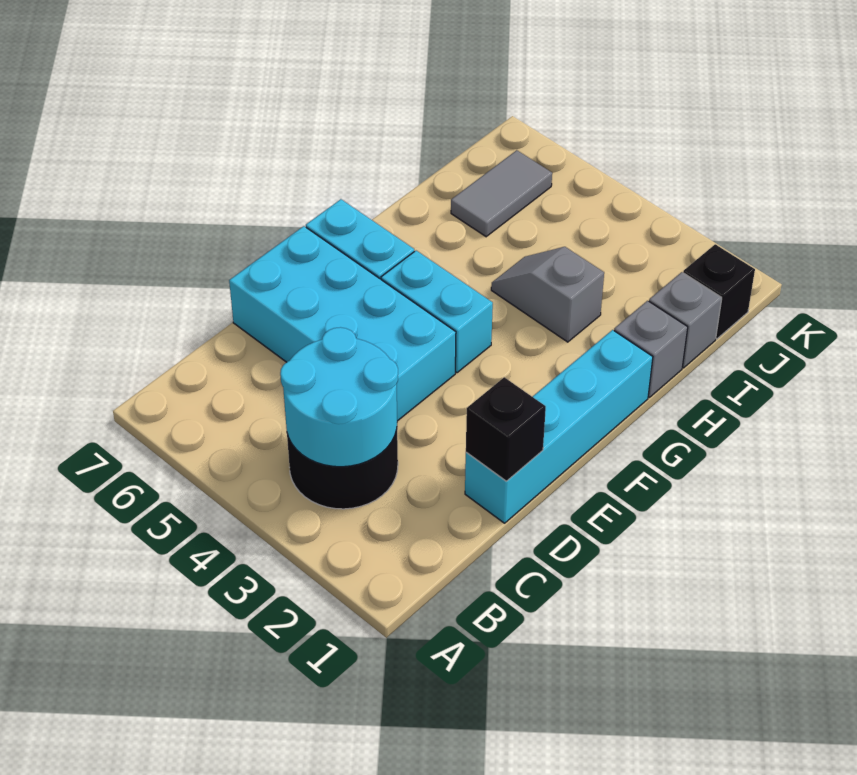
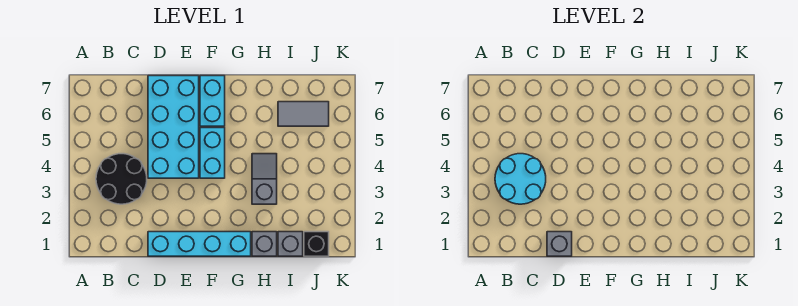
black brick D1 level 2 -> grey brick D1 level 2

